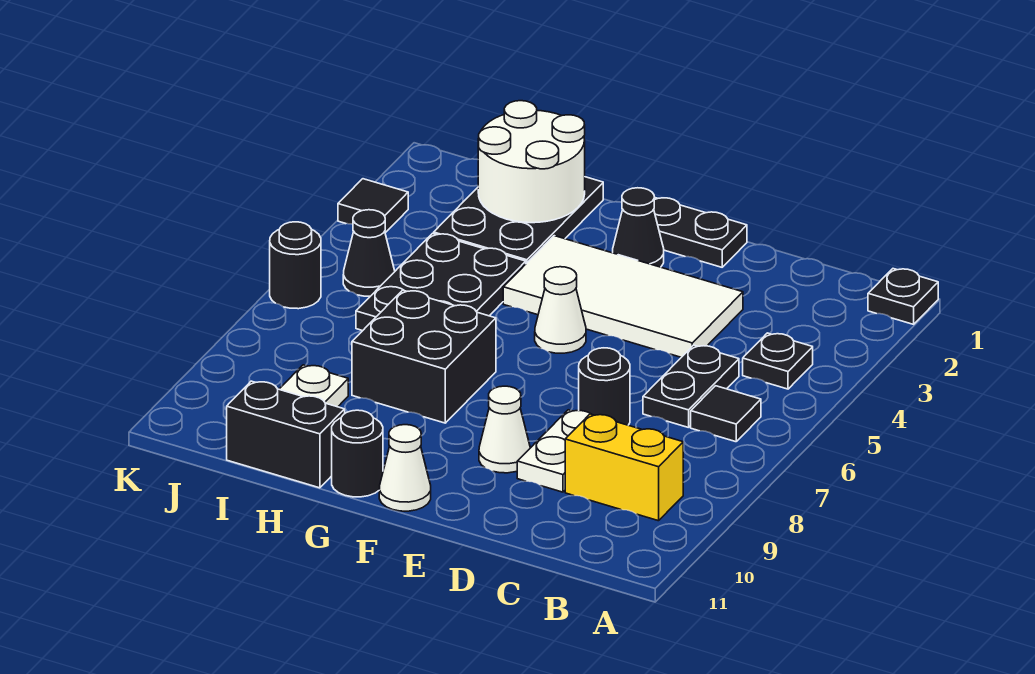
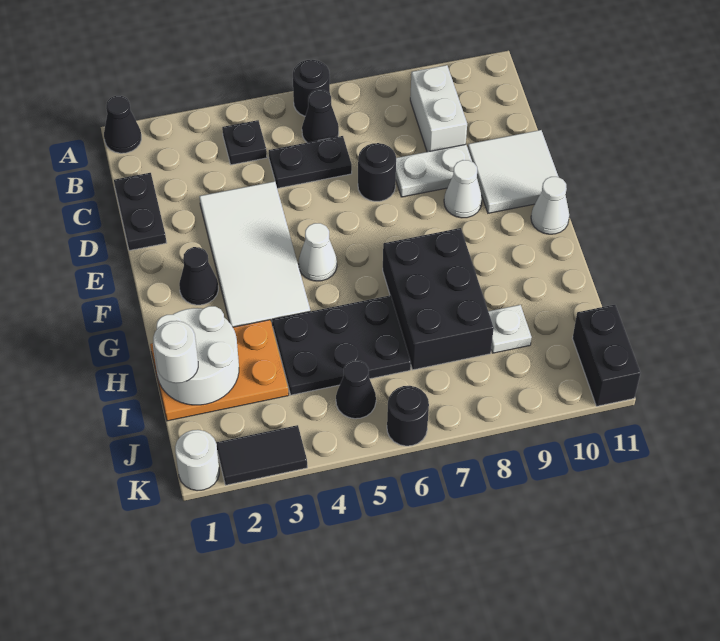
black plate A1 level 1 -> black cone A1 level 1
black tile B6 level 1 -> black cone B6 level 1
yellow brick B9:C9 level 1 -> white brick B9:C9 level 1
none -> white tile D10:E11 level 1
black plate E1:F1 level 1 -> black plate C1:D1 level 1
black brick G7:H8 level 1 -> black brick G7:I8 level 1
black round brick G11 level 1 -> black round brick A6 level 1
black plate H1:I3 level 1 -> orange plate H1:I3 level 1
black brick H11:I11 level 1 -> black brick J11:K11 level 1
none -> white round brick I1 level 3
none -> white round brick K1 level 1
black tile K3 level 1 -> black tile K2:K3 level 1

